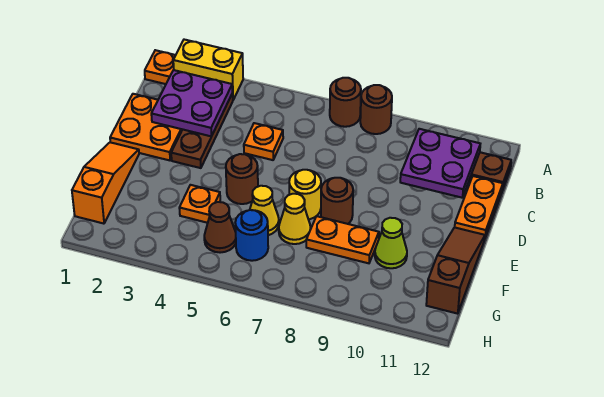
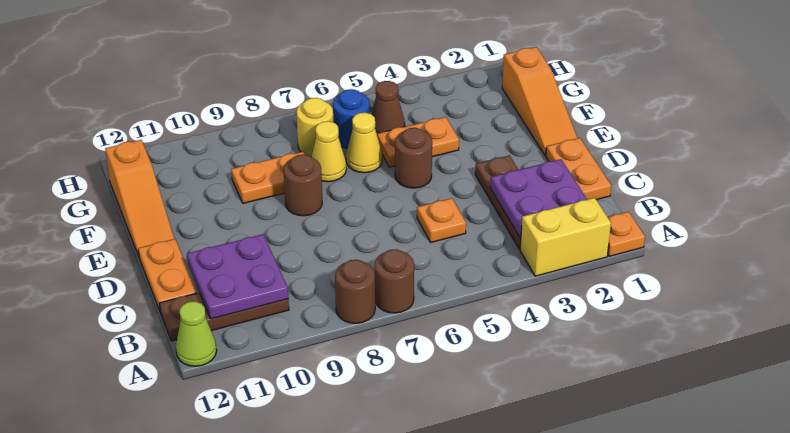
orange plate C1:D2 level 1 -> orange plate C1:D1 level 1
yellow round brick E7 level 1 -> yellow round brick G7 level 1
brown slope E12:G12 level 1 top G -> orange slope E12:G12 level 1 top G
orange plate F4 level 1 -> orange plate F4:F5 level 1
lime cone F10 level 1 -> lime cone A12 level 1

